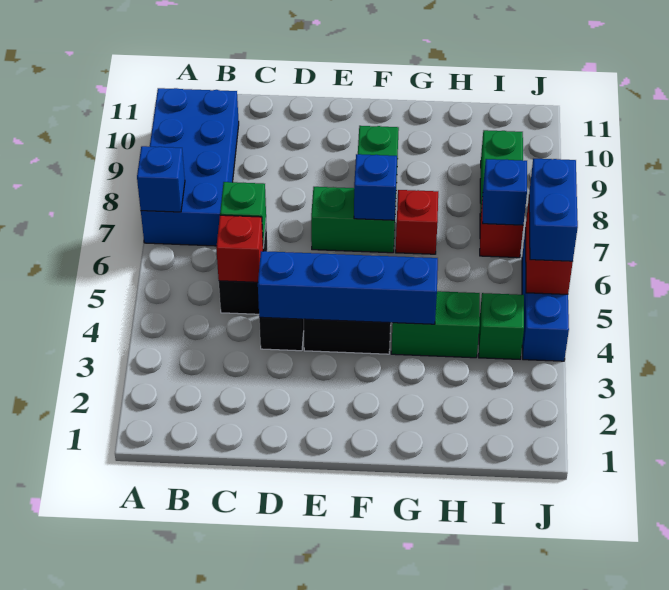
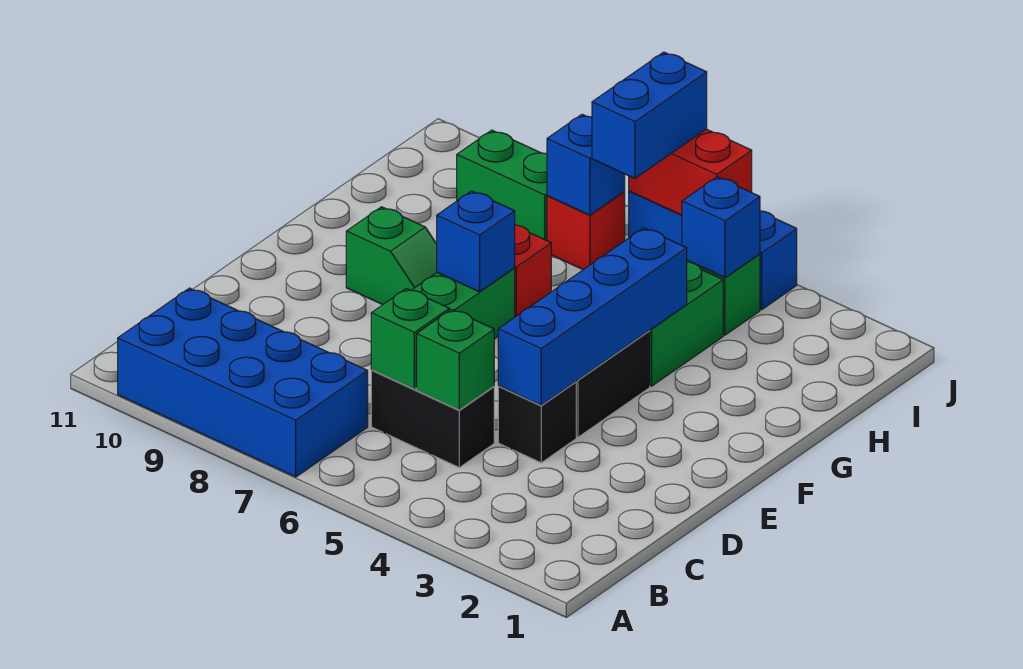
blue brick A7 level 2 -> blue brick I4 level 2
red brick C5 level 2 -> green brick C5 level 2
blue brick J5:J6 level 3 -> blue brick I6:J6 level 3

